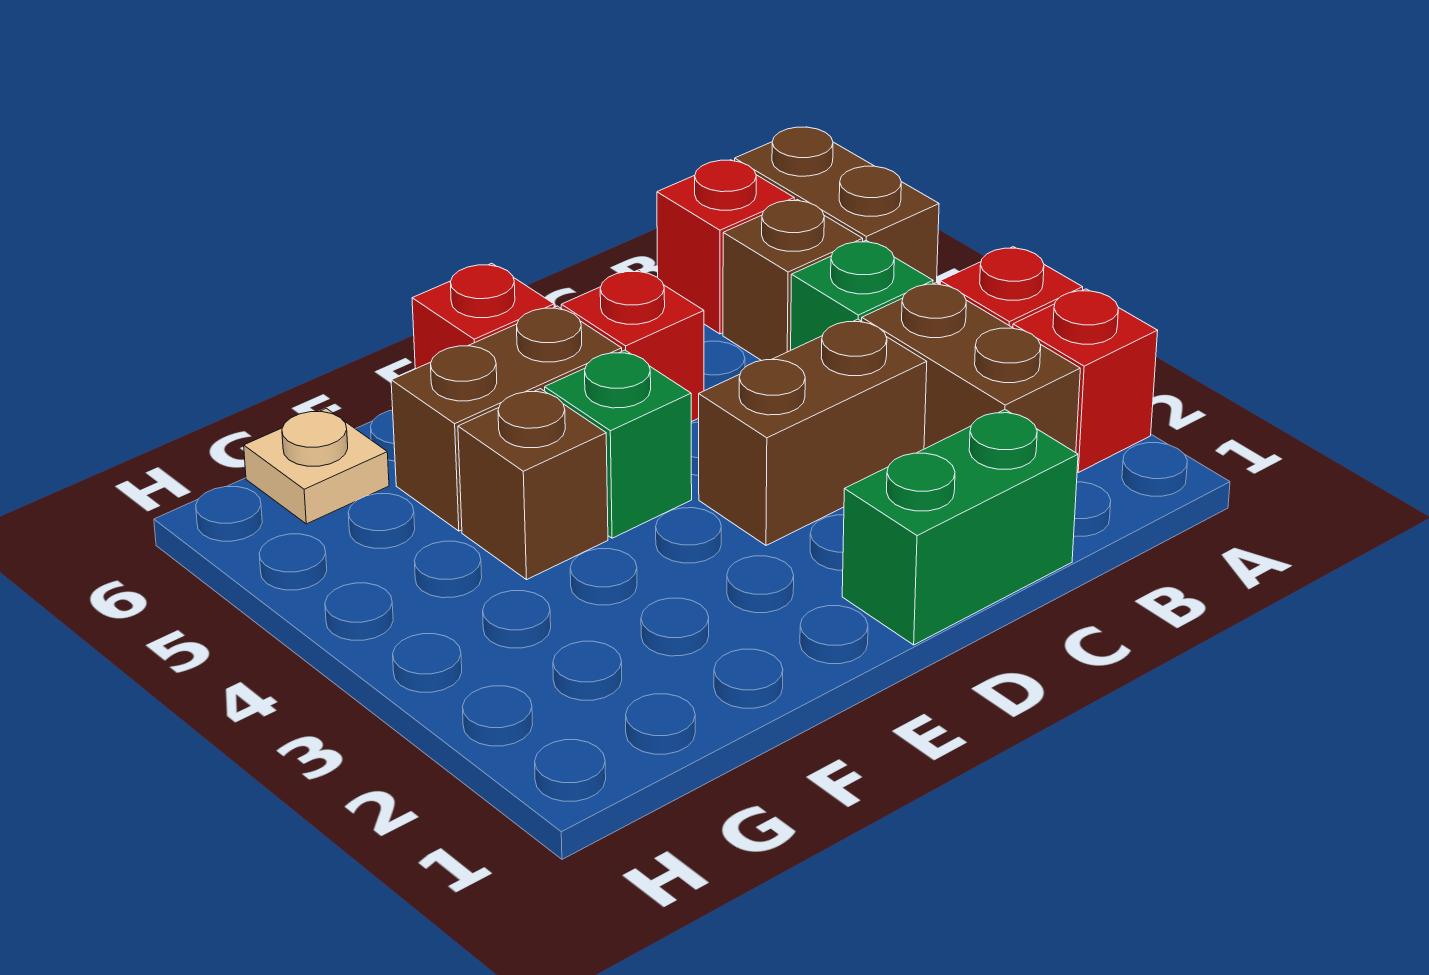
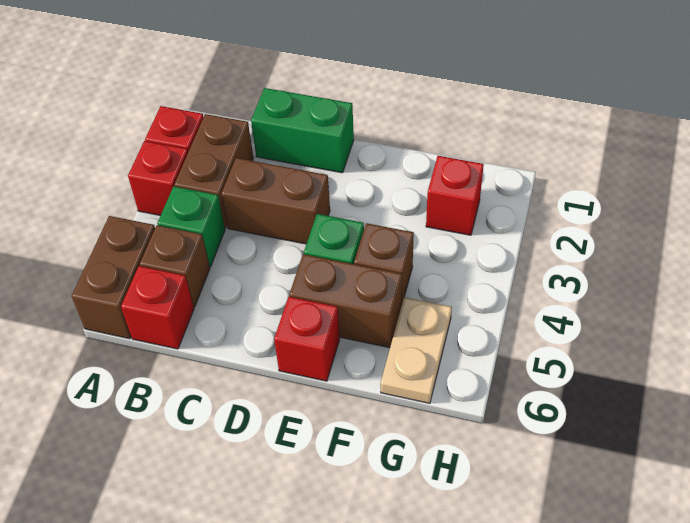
red brick D5 level 1 -> red brick G2 level 1
tan plate G6 level 1 -> tan plate G5:G6 level 1

